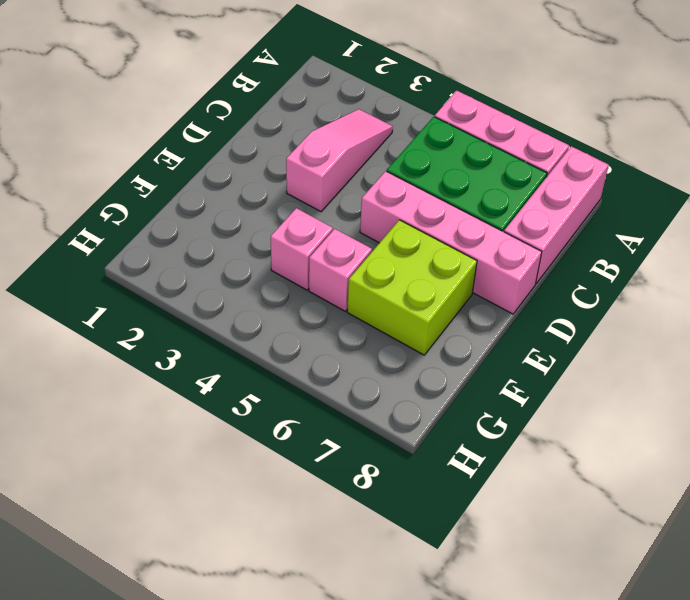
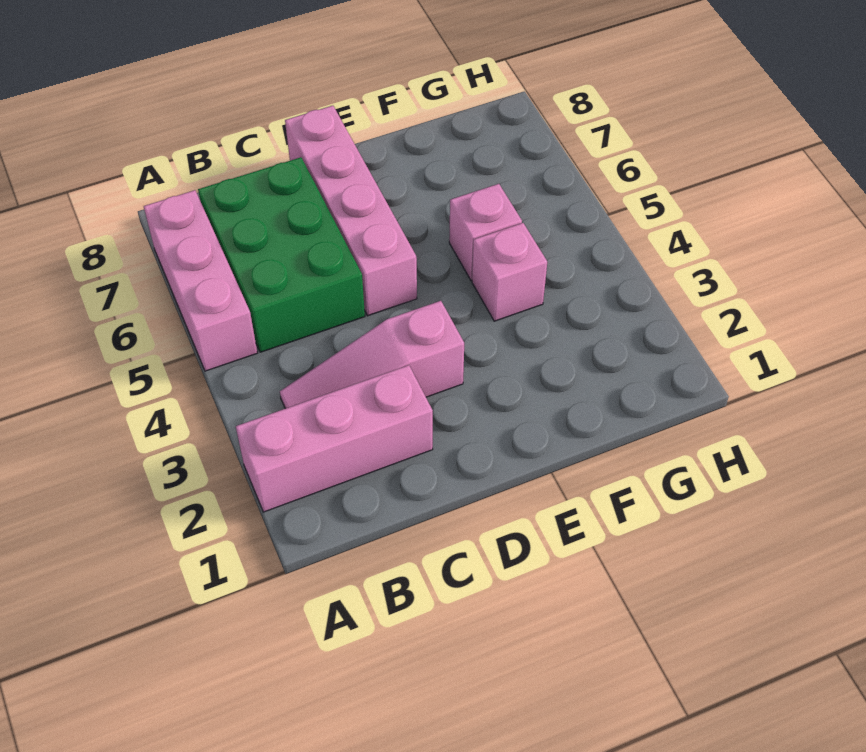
pink brick A8:C8 level 1 -> pink brick A2:C2 level 1
lime brick E6:F7 level 1 -> none

